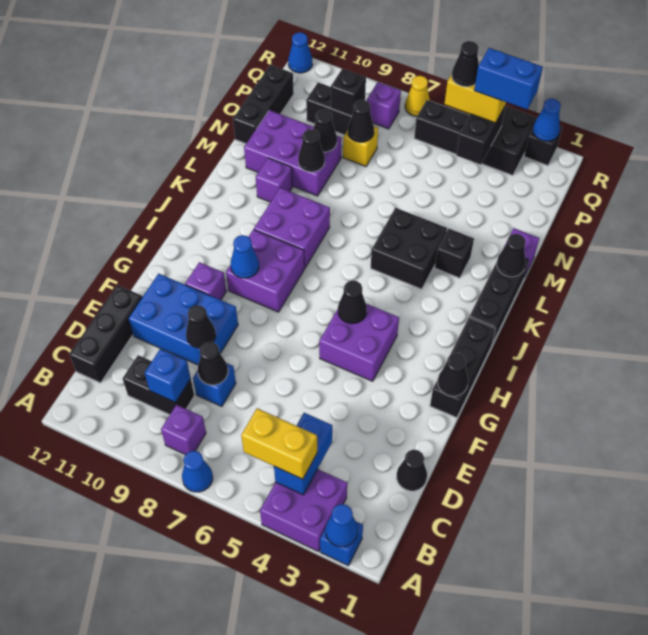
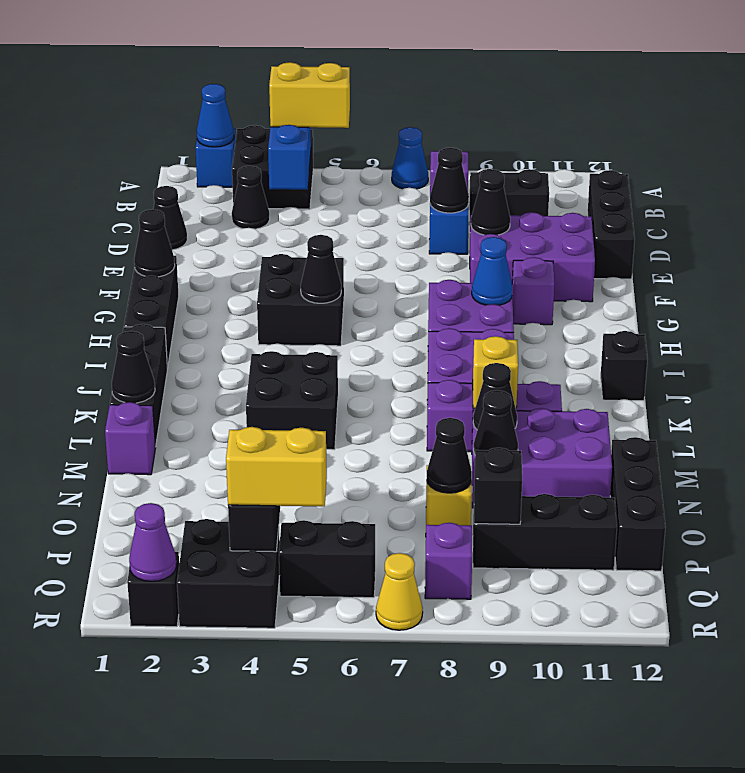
purple brick A3:B4 level 1 -> black brick A3:B4 level 1
blue brick C9 level 2 -> none
blue brick E9:F11 level 1 -> purple brick E9:F11 level 1
purple brick G4:H5 level 1 -> black brick G4:H5 level 1
black brick L3 level 1 -> black brick J12 level 1
none -> yellow brick L9 level 2
purple brick L10 level 1 -> purple brick L8:L10 level 1
black brick P9:P10 level 1 -> black brick P9:P11 level 1
blue brick Q3:Q4 level 4 -> none
black cone Q5 level 4 -> black cone C3 level 1
blue cone R2 level 2 -> purple cone R2 level 2
blue cone R12 level 1 -> none

